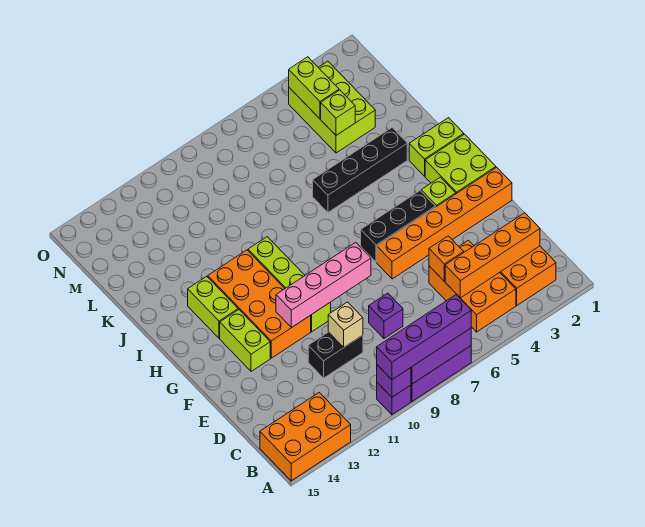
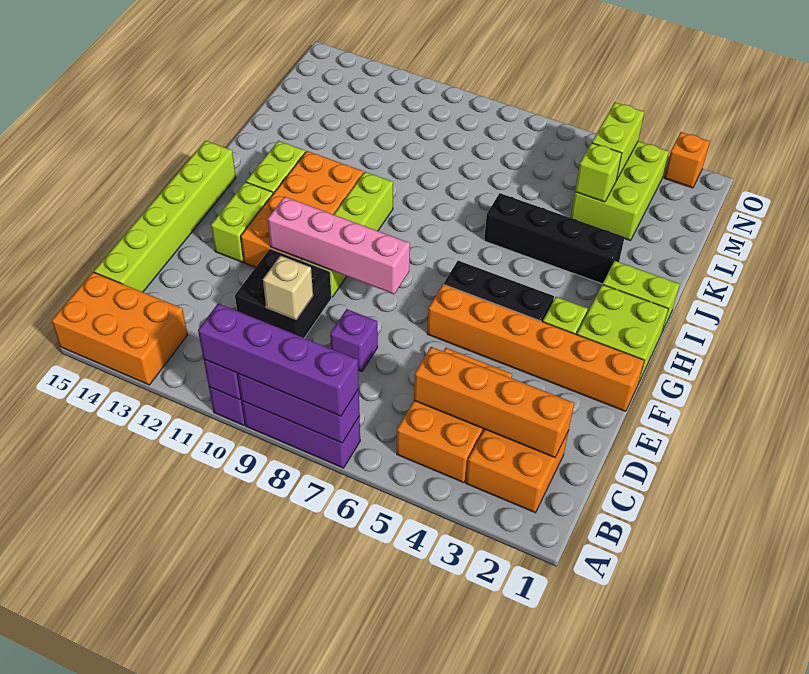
none -> lime brick C15:H15 level 1
orange brick D5 level 2 -> orange brick O2 level 1
black brick D10:D11 level 1 -> black brick D10:E11 level 1

